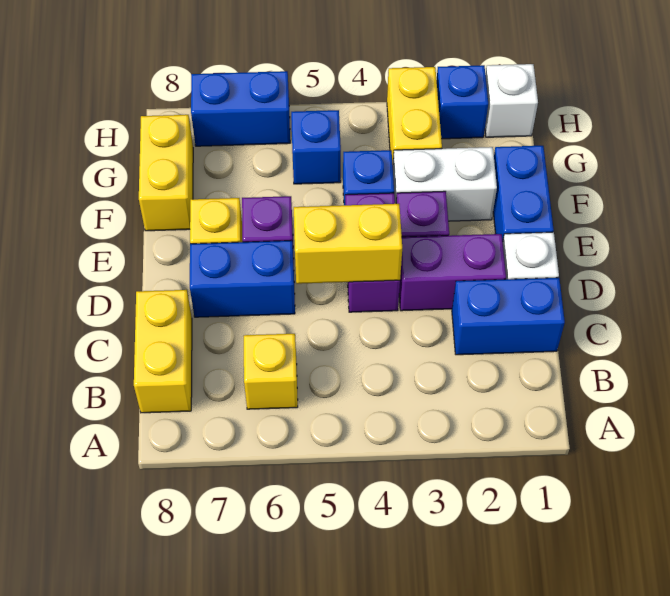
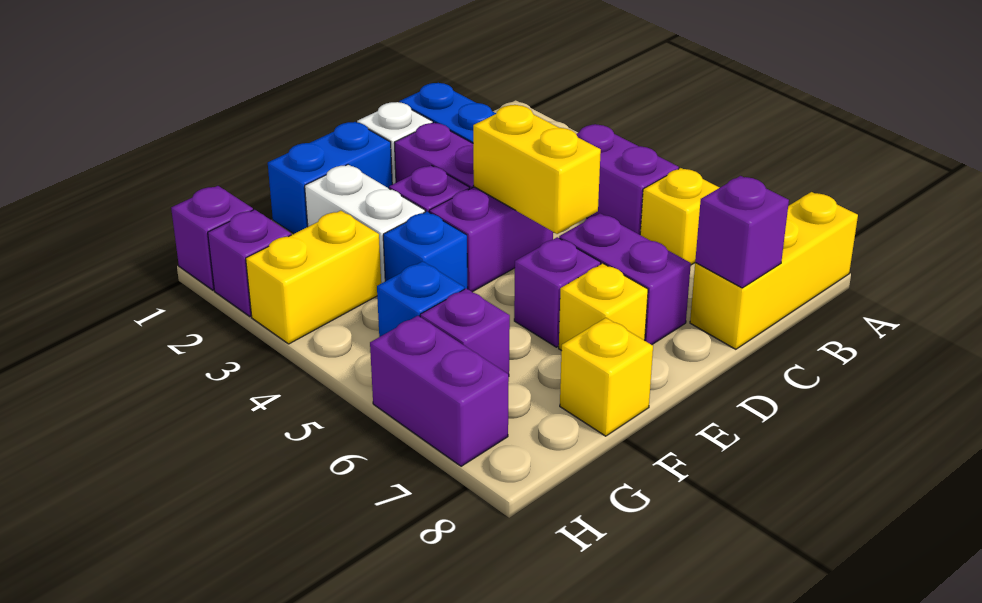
none -> purple brick B4:B5 level 1
yellow brick B8:C8 level 1 -> yellow brick A8:C8 level 1
none -> purple brick C8 level 2
blue brick D6:D7 level 1 -> purple brick D6:D7 level 1
yellow brick F8:G8 level 1 -> yellow brick F8 level 1
none -> purple brick G6 level 1
white brick H1 level 1 -> purple brick H1 level 1
blue brick H2 level 1 -> purple brick H2 level 1
blue brick H6:H7 level 1 -> purple brick H6:H7 level 1

